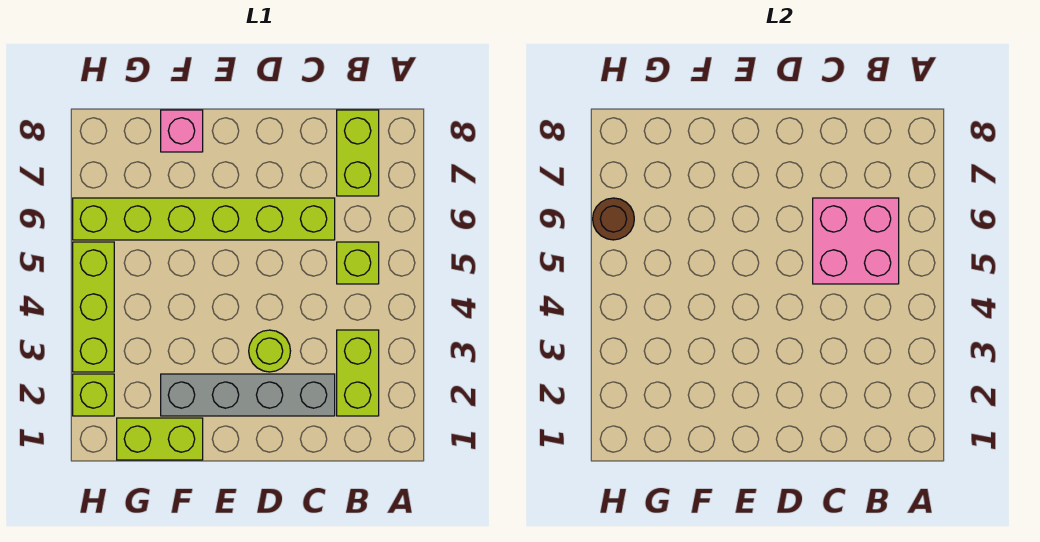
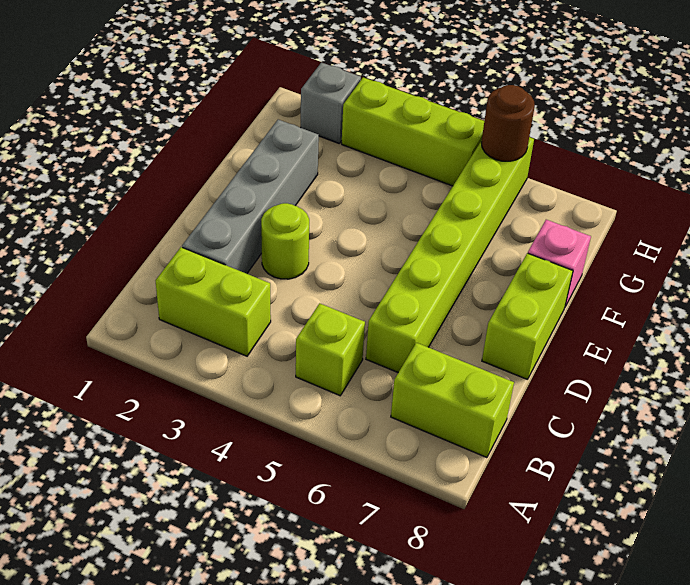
pink brick B5:C6 level 2 -> none
lime brick F1:G1 level 1 -> lime brick D8:E8 level 1
lime brick H2 level 1 -> grey brick H2 level 1

